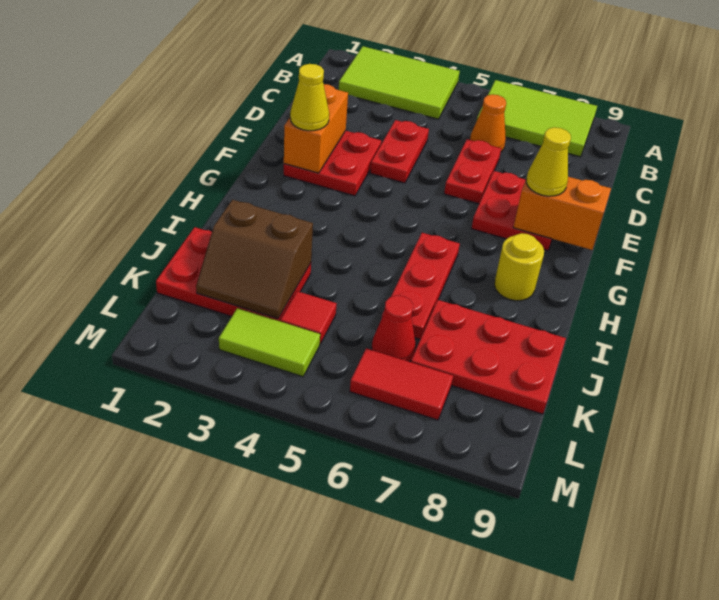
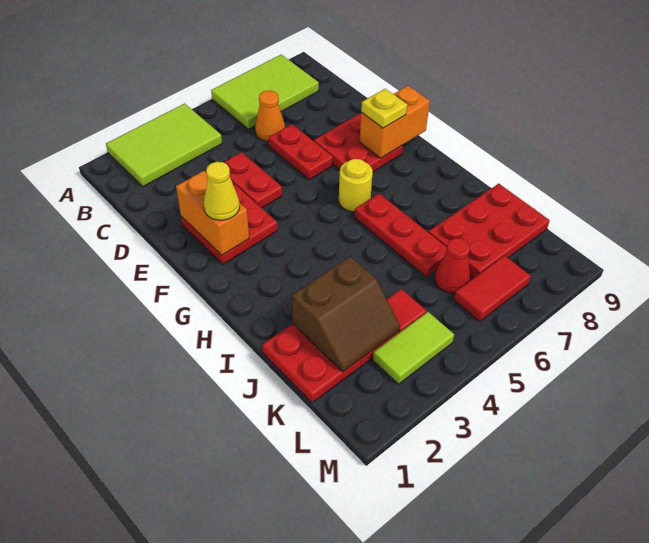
yellow cone F8 level 3 -> yellow plate F8 level 3
yellow round brick H8 level 1 -> yellow round brick G6 level 1

